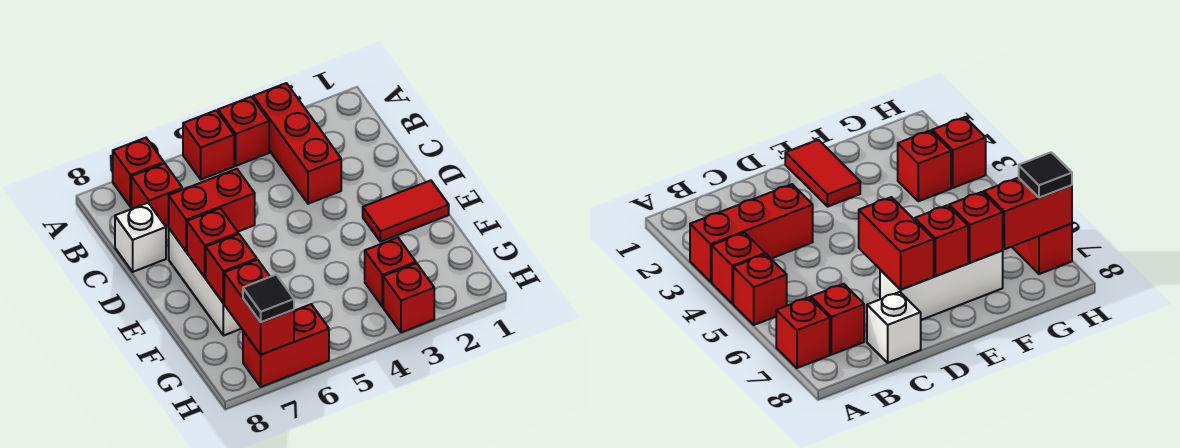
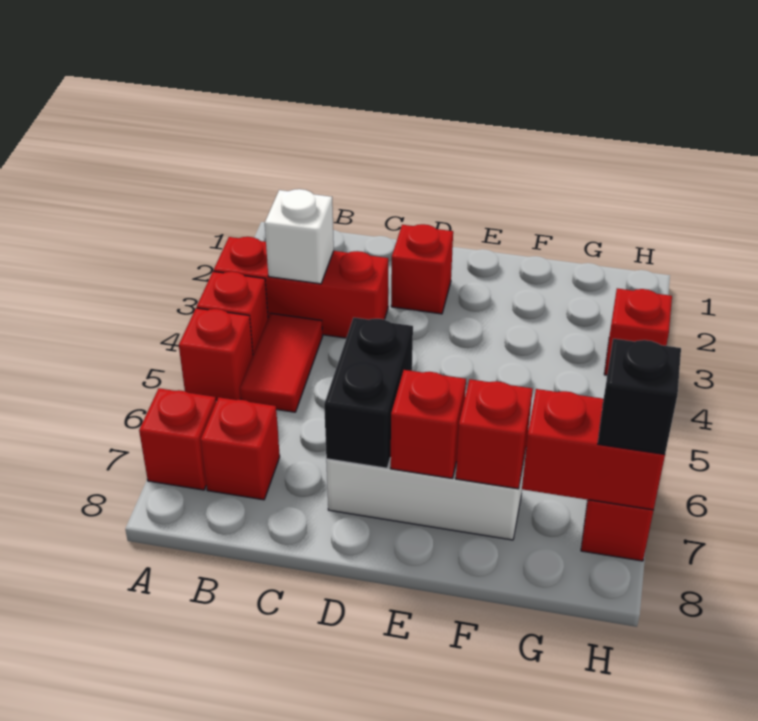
white brick C8 level 1 -> white brick B3 level 2
red brick D6:D7 level 2 -> black brick D6:D7 level 2
red tile E1:E2 level 1 -> red tile B4:B5 level 1
red brick G3 level 1 -> red brick D2 level 1
black tile H7 level 3 -> black brick H7 level 3

